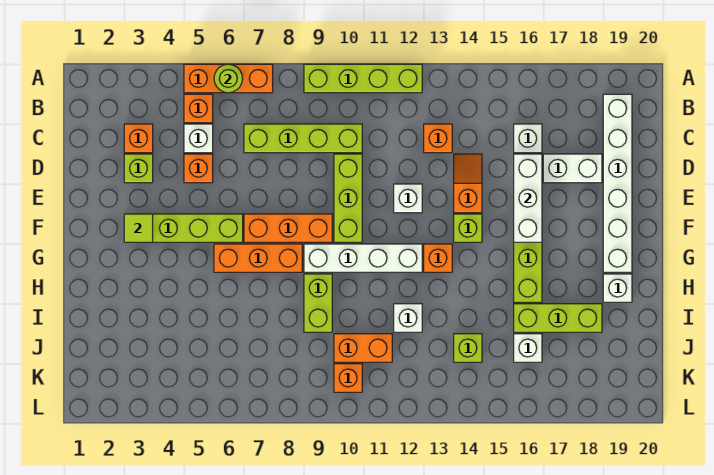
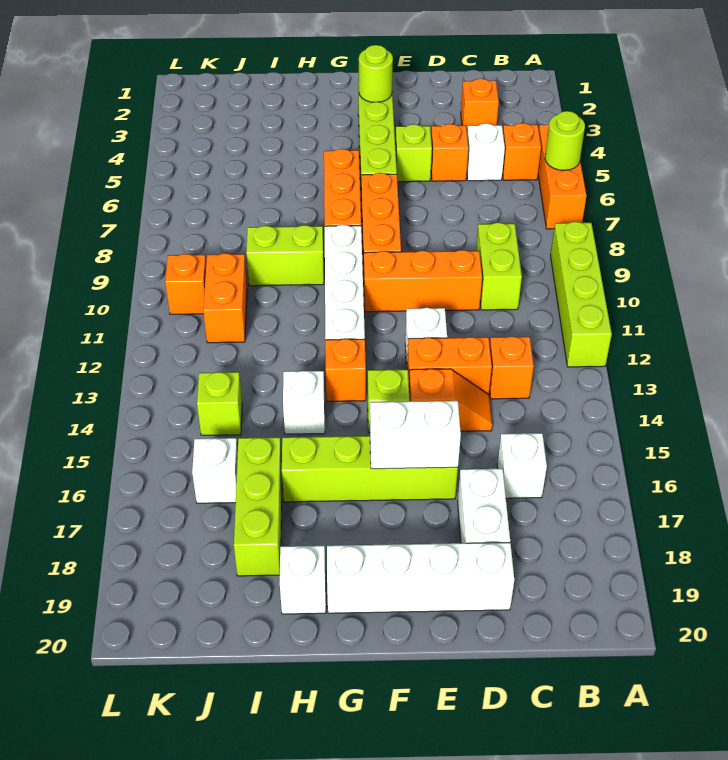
white brick B19:G19 level 1 -> white brick D19:G19 level 1
lime brick C7:C10 level 1 -> lime brick C9:C10 level 1
lime brick D3 level 1 -> lime brick E5 level 1
lime brick D10:F10 level 1 -> orange brick D10:F10 level 1
none -> orange brick D13:E13 level 1
white brick D16:F16 level 2 -> white brick E16:F16 level 2
lime tile F3 level 2 -> lime round brick F3 level 2
white brick I12 level 1 -> white brick H14 level 1

